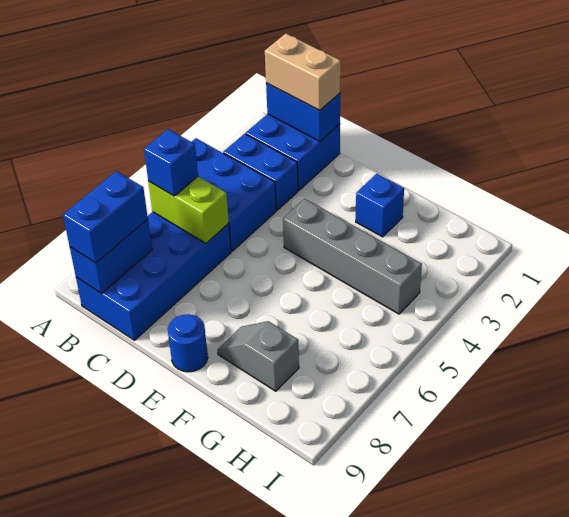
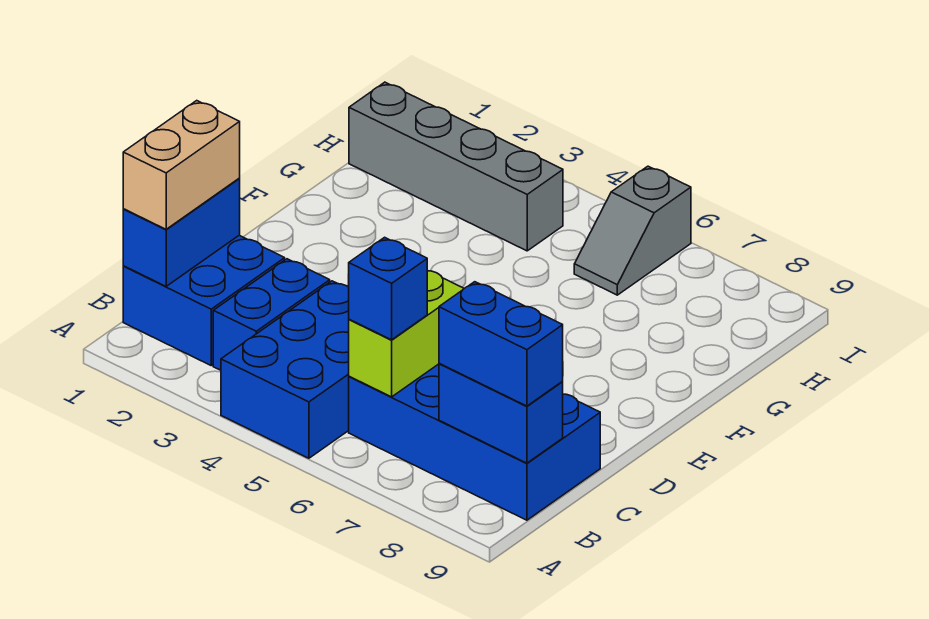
grey brick E4:H4 level 1 -> grey brick H1:H4 level 1
blue round brick E9 level 1 -> none
blue brick F2 level 1 -> none
grey slope F8:G8 level 1 top G -> grey slope H6:I6 level 1 top I

